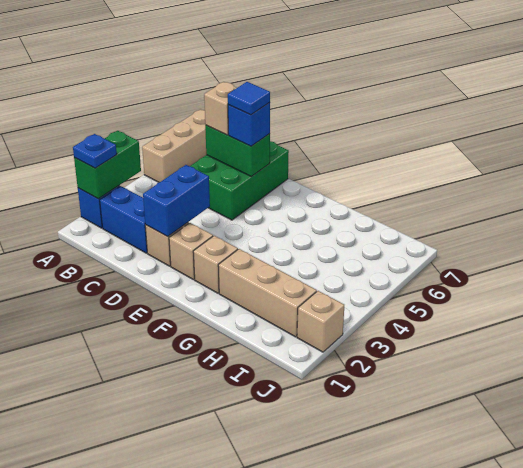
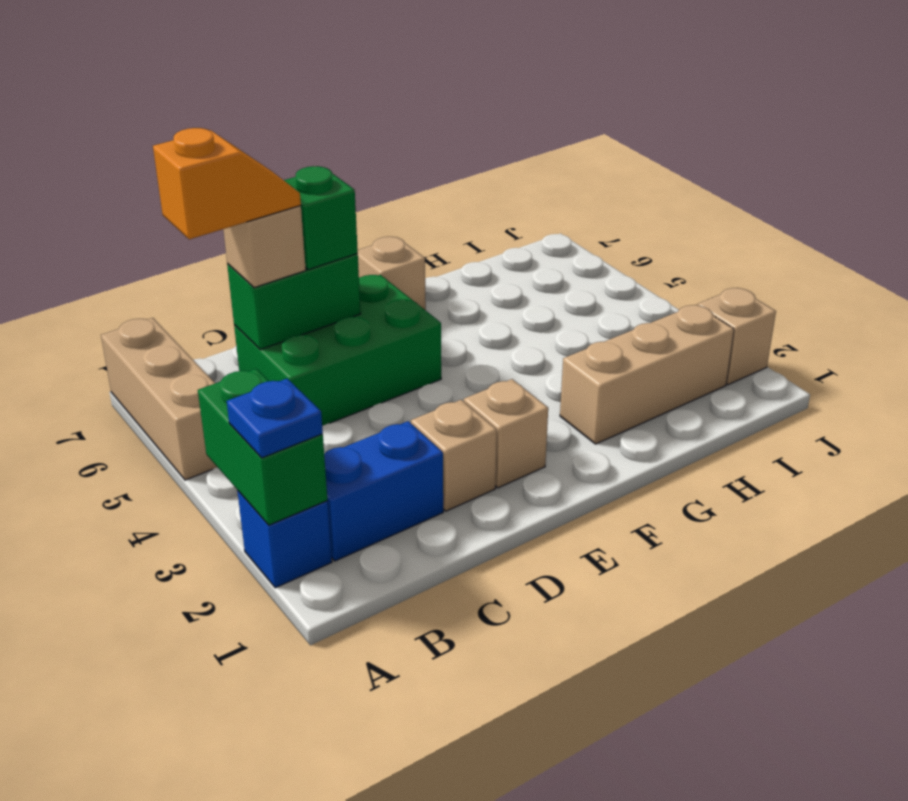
none -> orange slope B6:C6 level 4 top B
green brick C5:D7 level 1 -> green brick C5:E6 level 1
blue brick D2:D3 level 2 -> none
blue brick D6 level 3 -> green brick D6 level 3
blue tile D6 level 4 -> none
tan brick F2 level 1 -> tan brick F7 level 1

